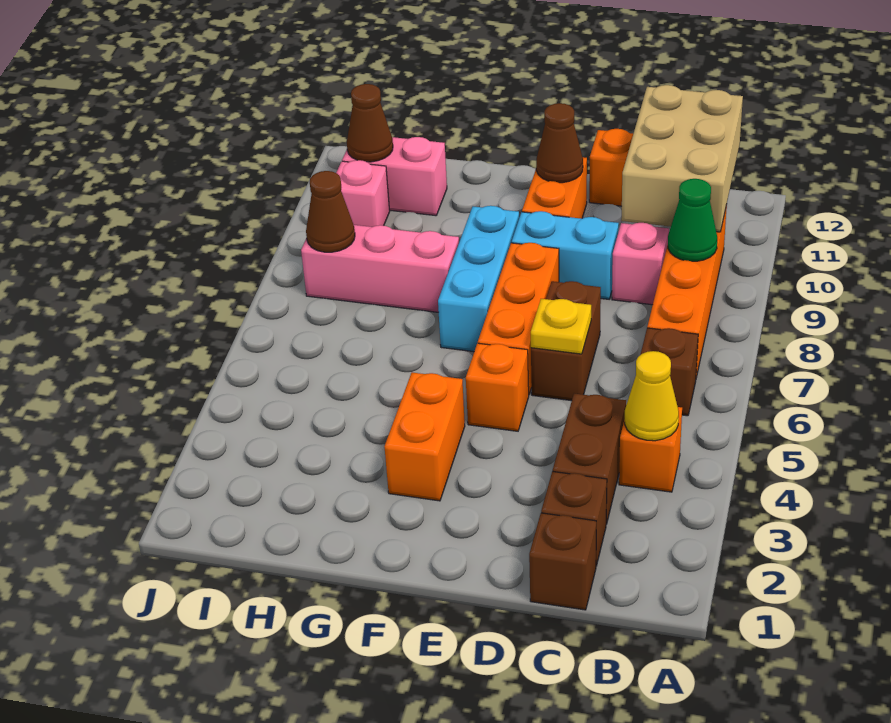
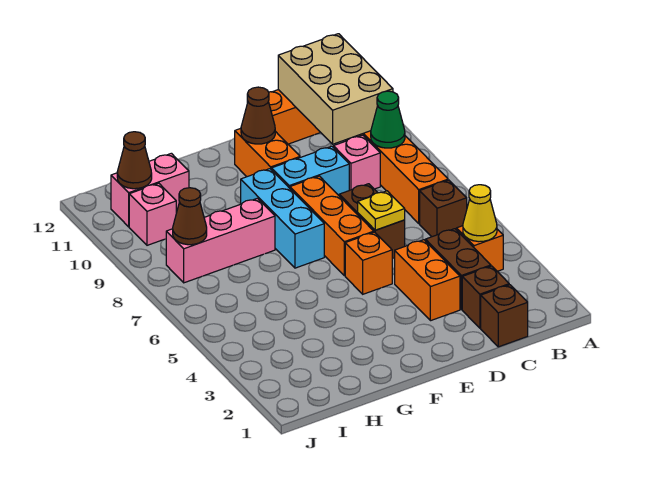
orange brick F3:F4 level 1 -> orange brick D3:D4 level 1

